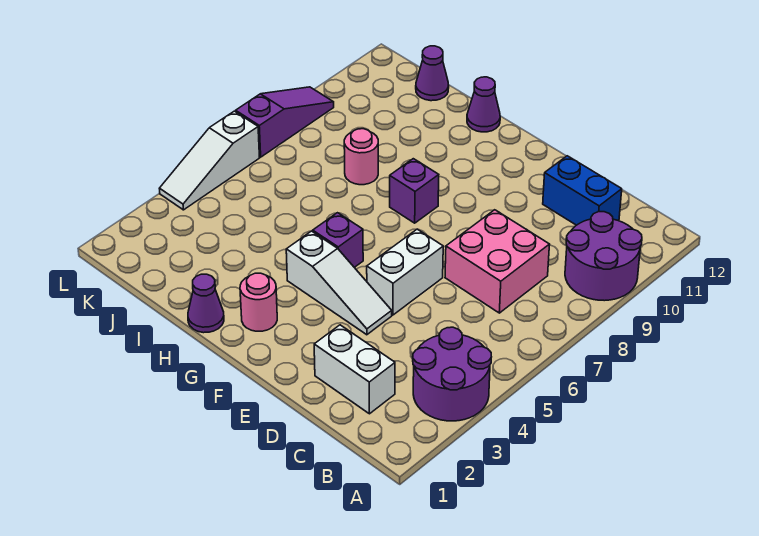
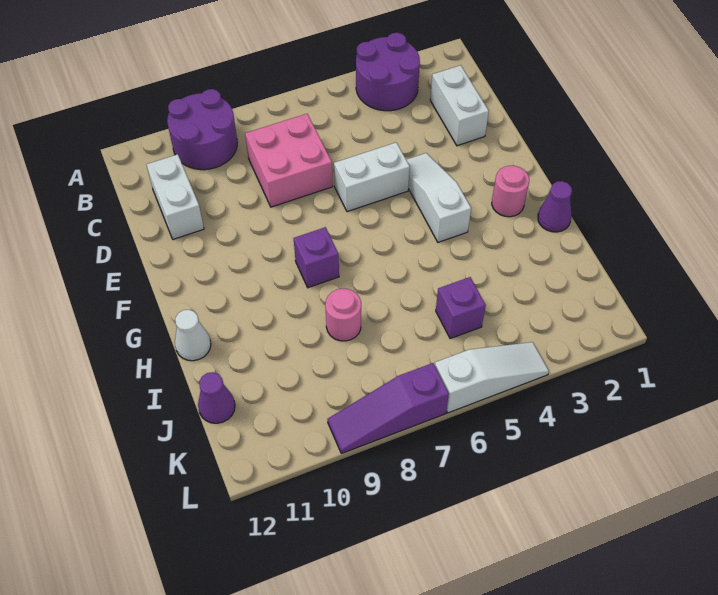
blue brick C11:D11 level 1 -> white brick C11:D11 level 1
purple brick G5 level 1 -> purple brick J5 level 1
purple cone H12 level 1 -> white cone H12 level 1

